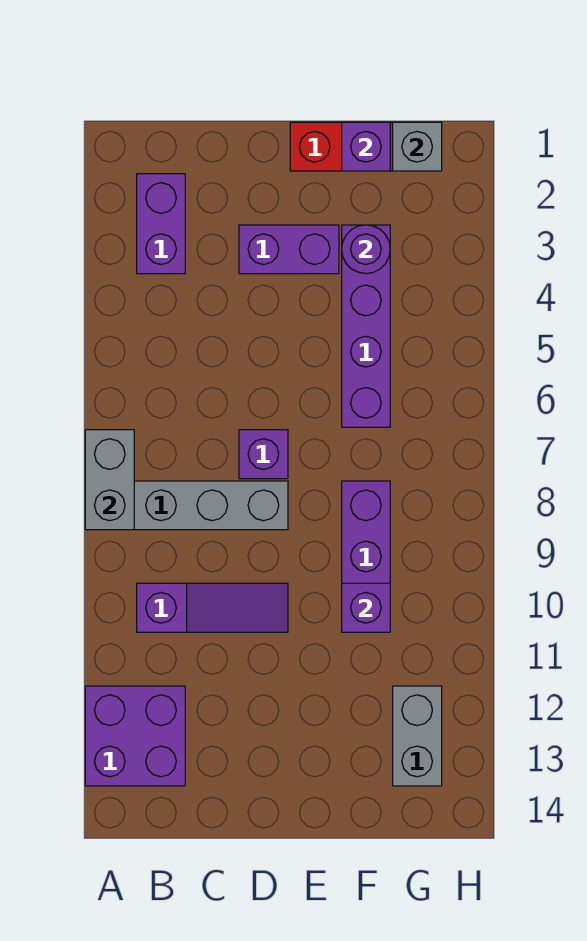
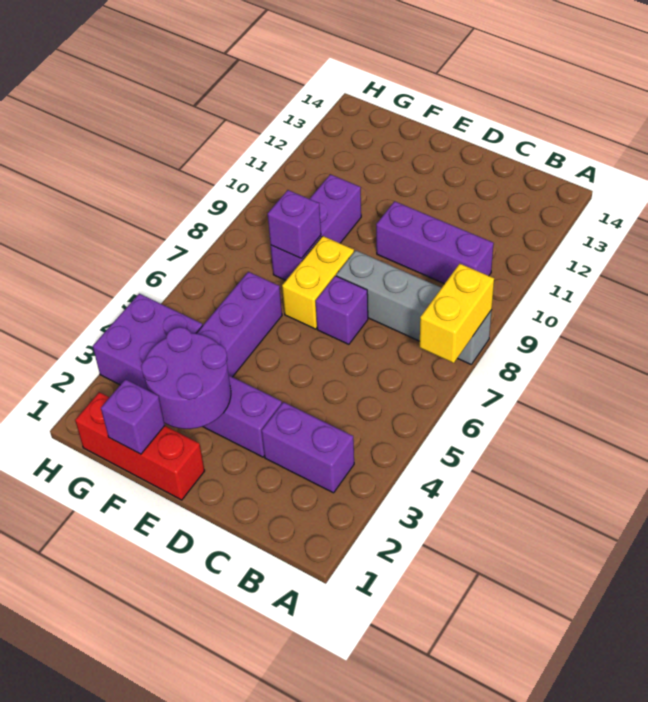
grey brick A7:A8 level 2 -> yellow brick A7:A8 level 2
purple brick A12:B13 level 1 -> purple brick G3:H4 level 1
purple brick B2:B3 level 1 -> purple brick B3:C3 level 1
purple slope B10:D10 level 1 top B -> purple brick B10:D10 level 1
none -> yellow brick E7:E8 level 1
purple round brick F3 level 2 -> purple round brick E2:F3 level 2
purple brick F10 level 2 -> purple brick F8 level 2
grey brick G1 level 2 -> none
grey brick G12:G13 level 1 -> none

